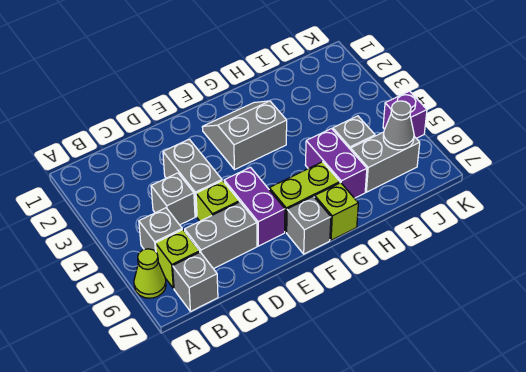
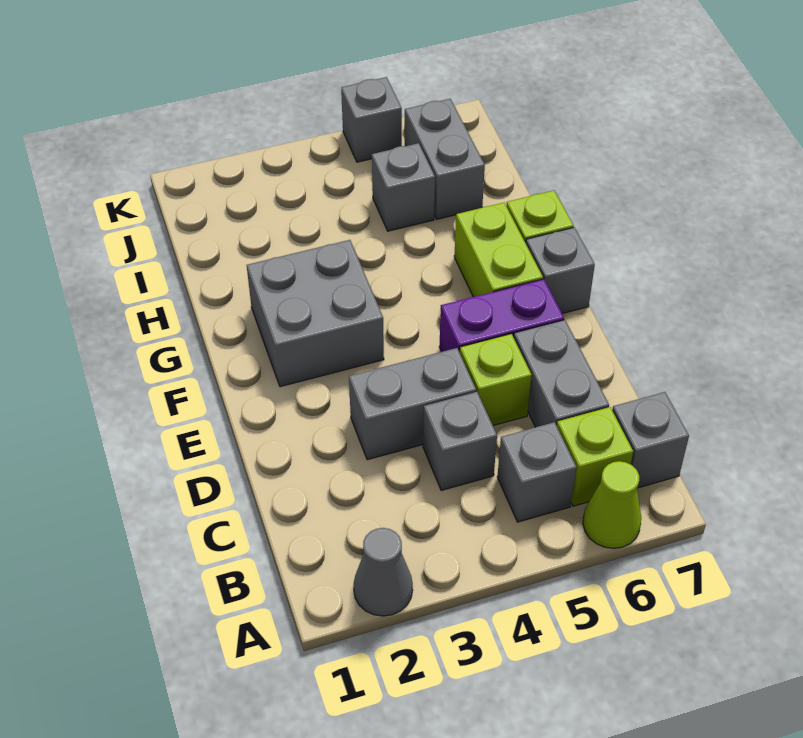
grey slope F2:G3 level 1 top 3 -> grey brick F2:G3 level 1
purple brick H5:H6 level 1 -> none
grey cone J6 level 2 -> grey cone A2 level 1
purple brick K5 level 1 -> grey brick K5 level 1

